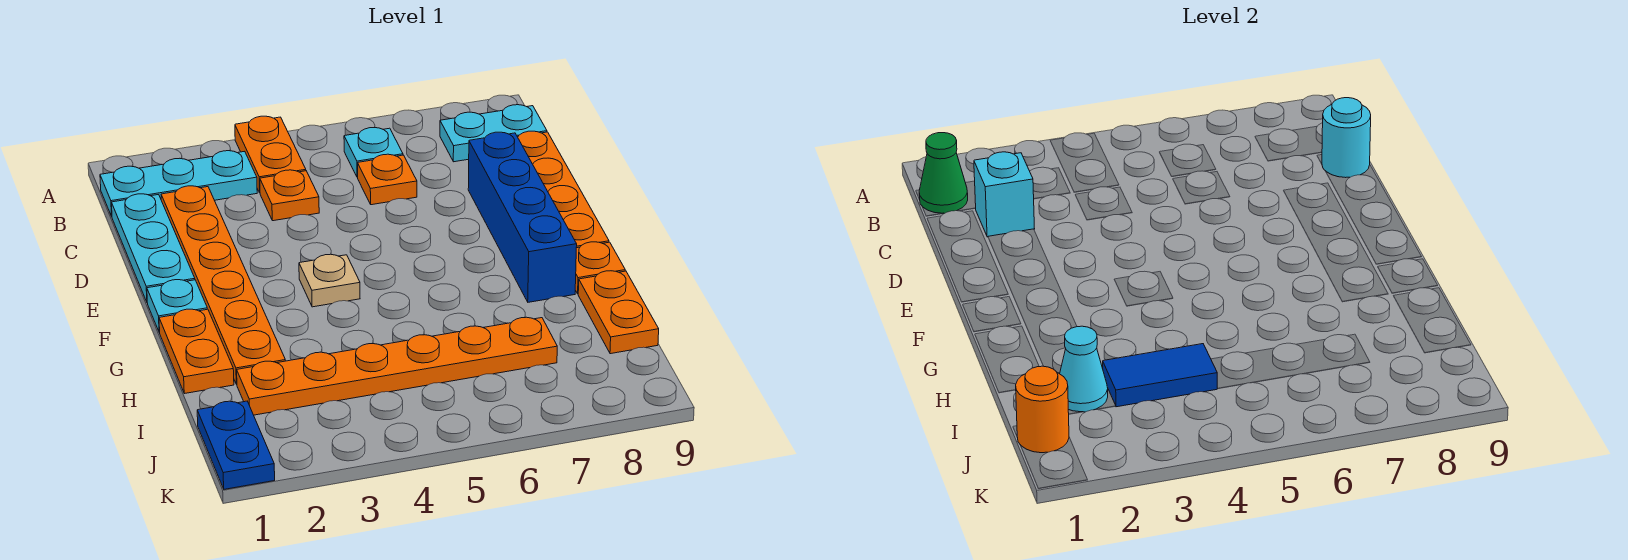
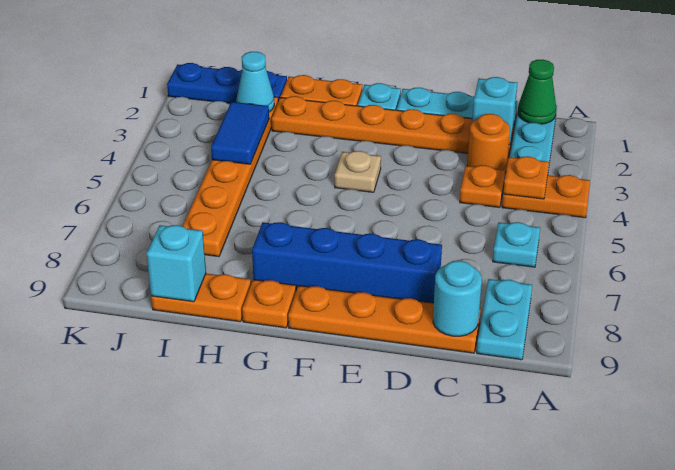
orange plate C6 level 1 -> orange plate B4 level 2
none -> cyan brick I9 level 2
blue plate J1:K1 level 1 -> blue plate I1:K1 level 1
orange round brick J1 level 2 -> orange round brick C3 level 1

